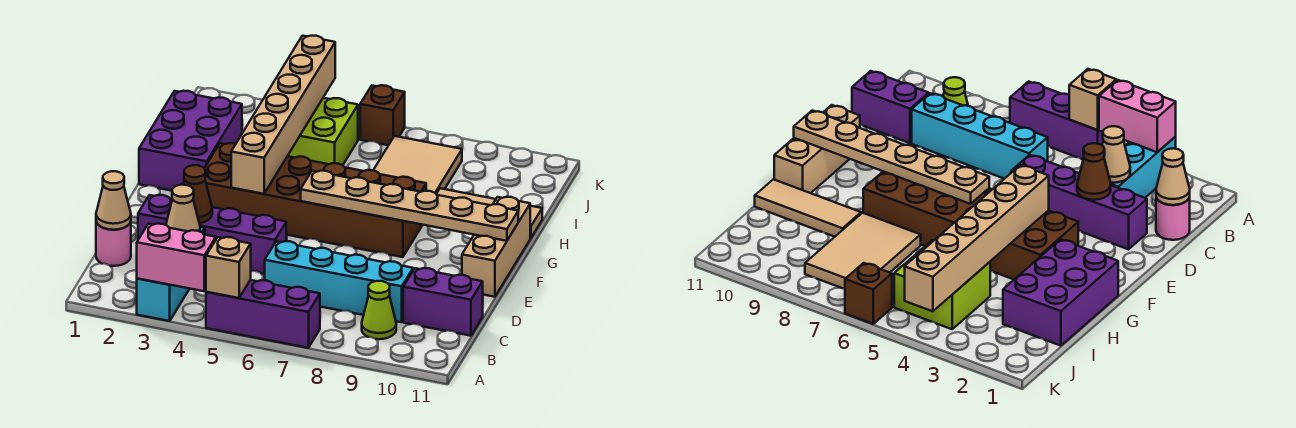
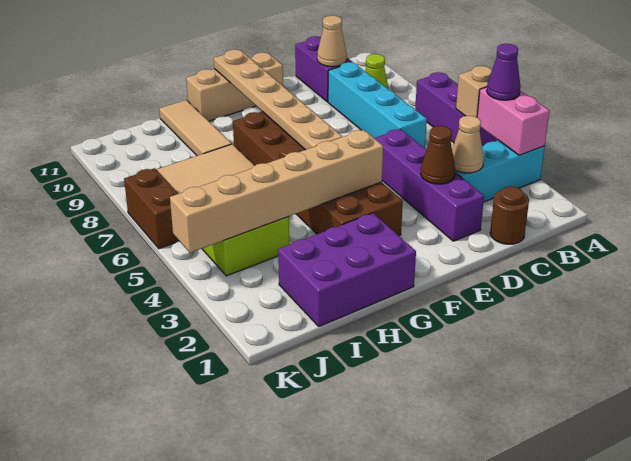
none -> purple cone A4 level 3
pink round brick C1 level 1 -> brown round brick C1 level 1
tan cone C1 level 2 -> tan cone C10 level 2
brown brick K6 level 1 -> brown brick K6:K7 level 1

